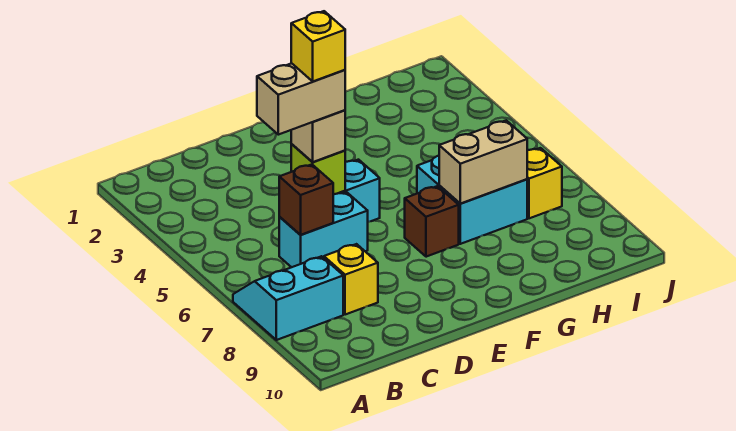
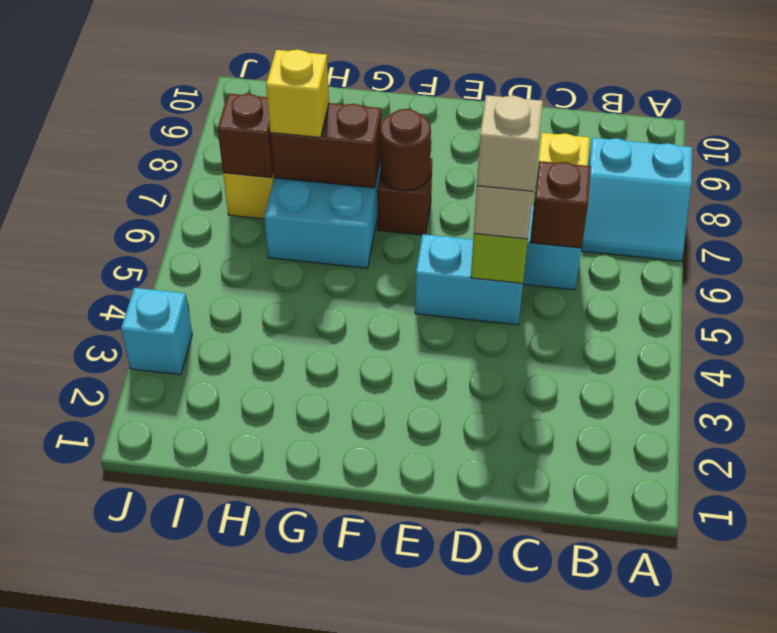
tan brick C5:D5 level 4 -> tan brick D5 level 4
yellow brick D5 level 5 -> yellow brick H7 level 3
none -> brown round brick F7 level 2
tan brick G7:H7 level 2 -> brown brick G7:H7 level 2
none -> brown brick I7 level 2
none -> cyan brick J3 level 1

